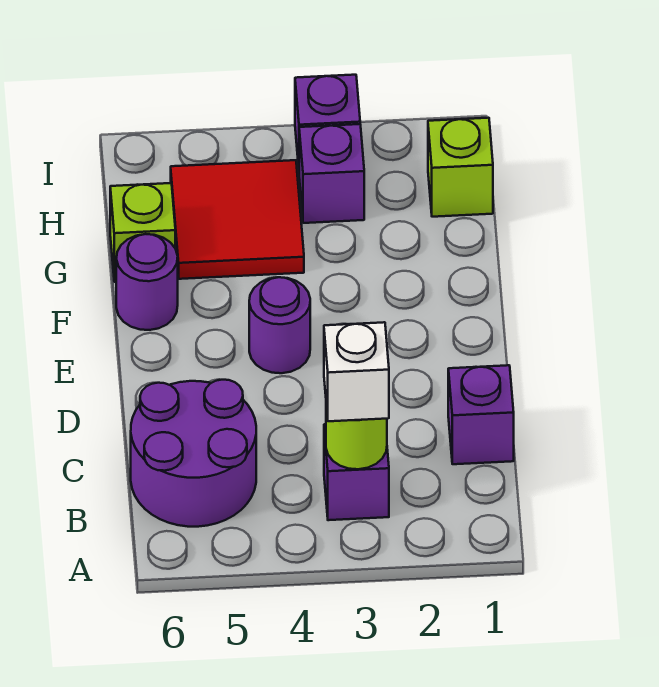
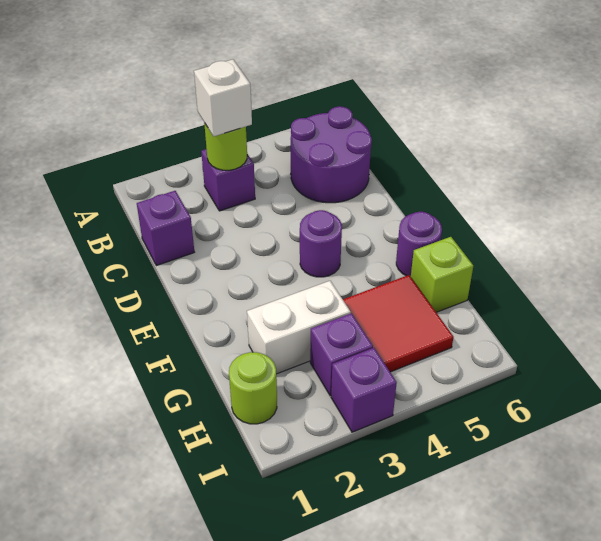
none -> white brick G2:G3 level 1
lime brick H1 level 1 -> lime round brick H1 level 1

